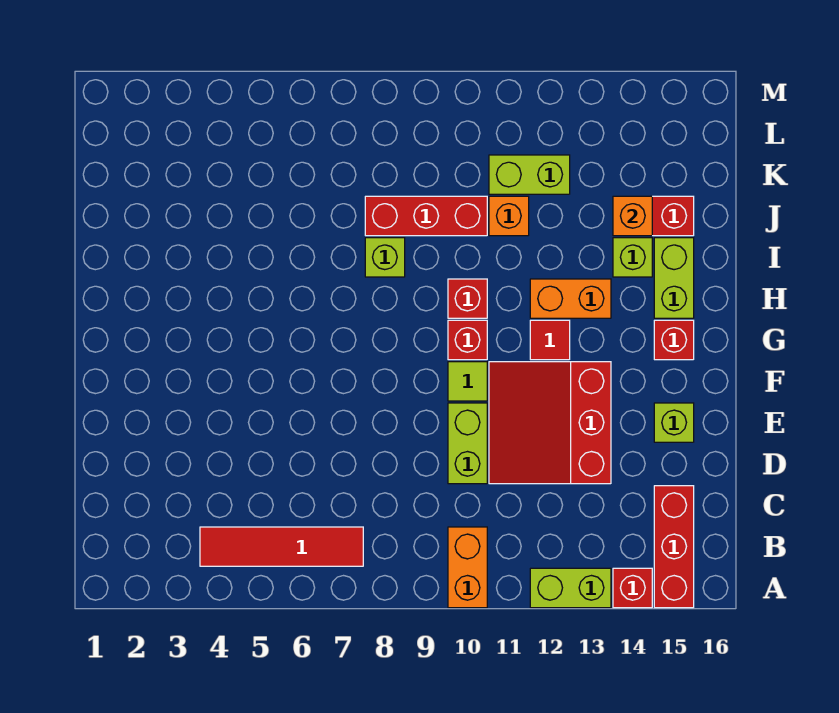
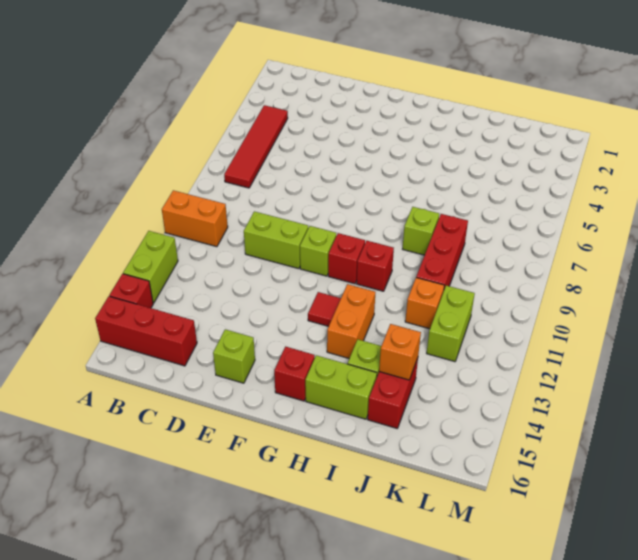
red slope D11:F13 level 1 top 13 -> none
lime tile F10 level 1 -> lime brick F10 level 1

